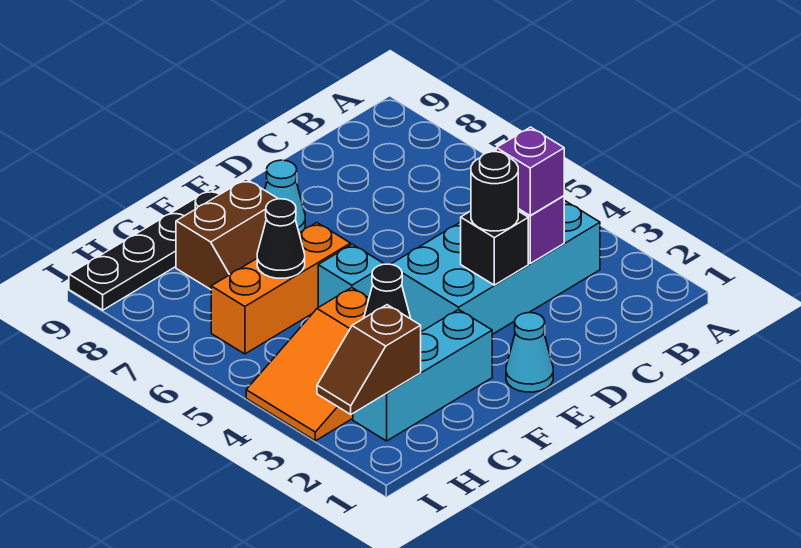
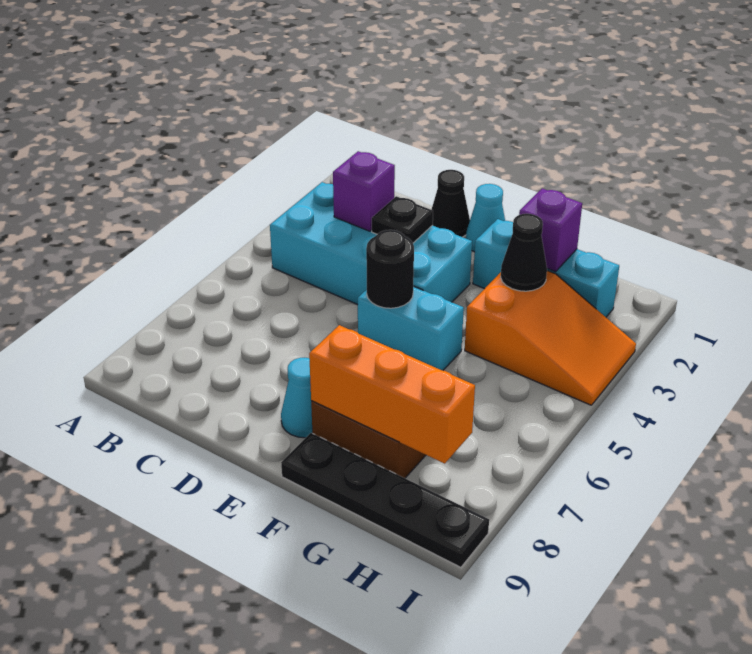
purple brick C3 level 3 -> purple brick G2 level 2
black brick D3 level 2 -> black plate D3 level 2
black round brick D3 level 3 -> black round brick E5 level 2
cyan brick F5 level 1 -> cyan brick E5:F5 level 1
orange brick F6:H6 level 1 -> orange brick F8:H8 level 2
black cone G6 level 2 -> black cone D1 level 1
brown slope H2:I2 level 2 top H -> none

